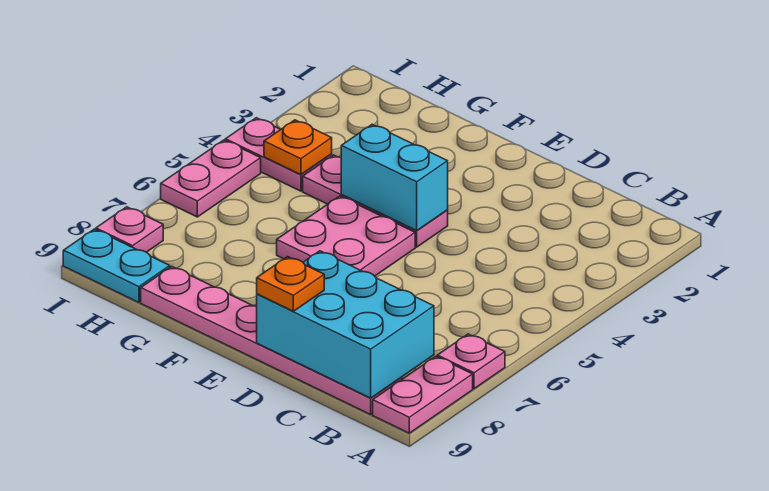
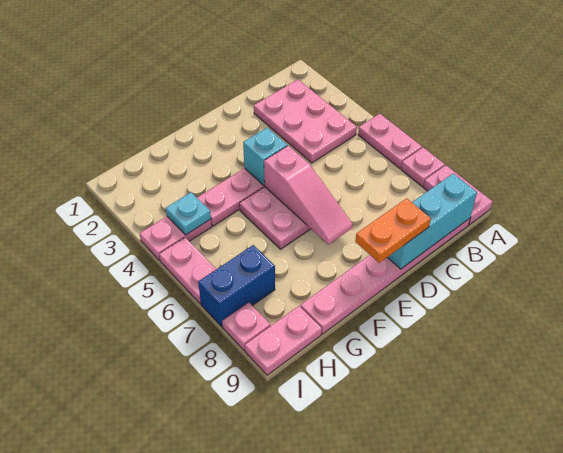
none -> pink plate A5:A6 level 1
none -> pink plate B2:C4 level 1
cyan brick B8:D9 level 2 -> cyan brick B9:D9 level 2
orange plate D9 level 3 -> orange plate D9:E9 level 3
cyan brick E4:F4 level 2 -> cyan brick E4 level 2
none -> pink slope E5:E7 level 2 top 5
orange plate H4 level 2 -> cyan plate H4 level 2
none -> blue brick H7:I7 level 1
cyan plate H9:I9 level 1 -> pink plate H9:I9 level 1

